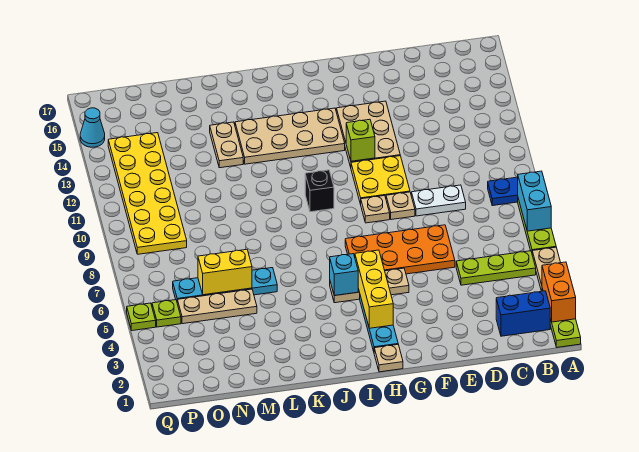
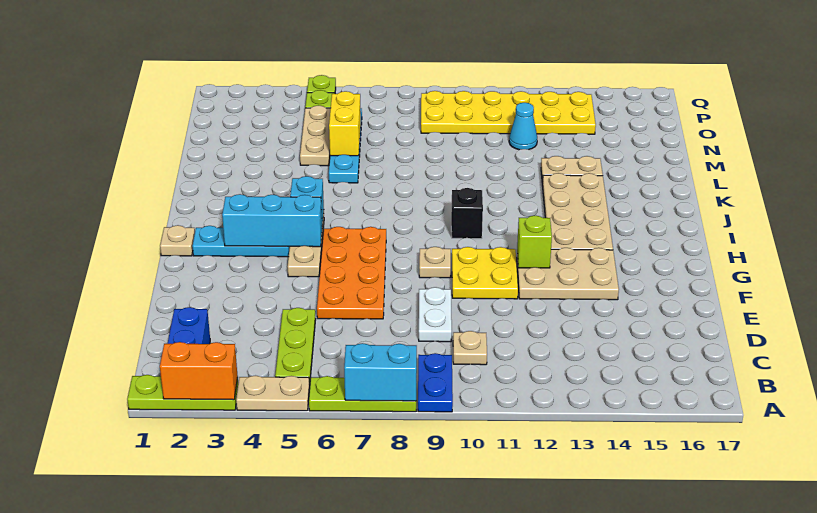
tan plate F9 level 1 -> tan plate C10 level 1
yellow brick H3:H5 level 2 -> cyan brick H3:H5 level 2
cyan cone Q15 level 1 -> cyan cone N12 level 1

